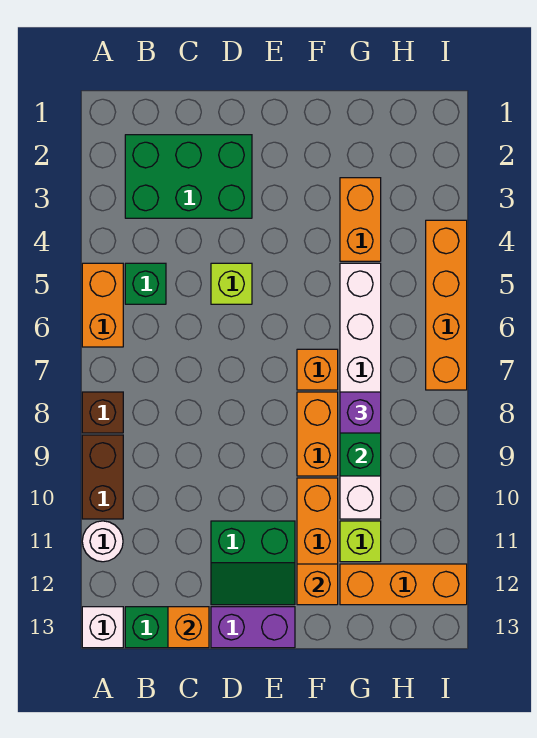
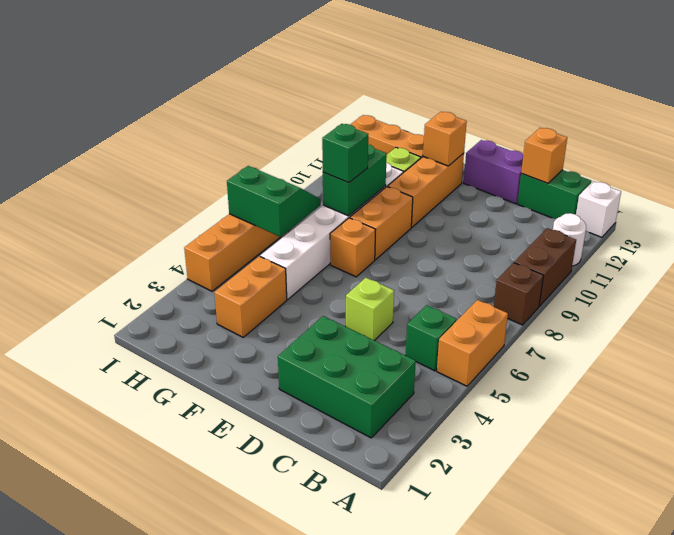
green slope D11:E12 level 1 top 11 -> green slope H6:I7 level 2 top 6
purple brick G8 level 3 -> green brick G8 level 3

